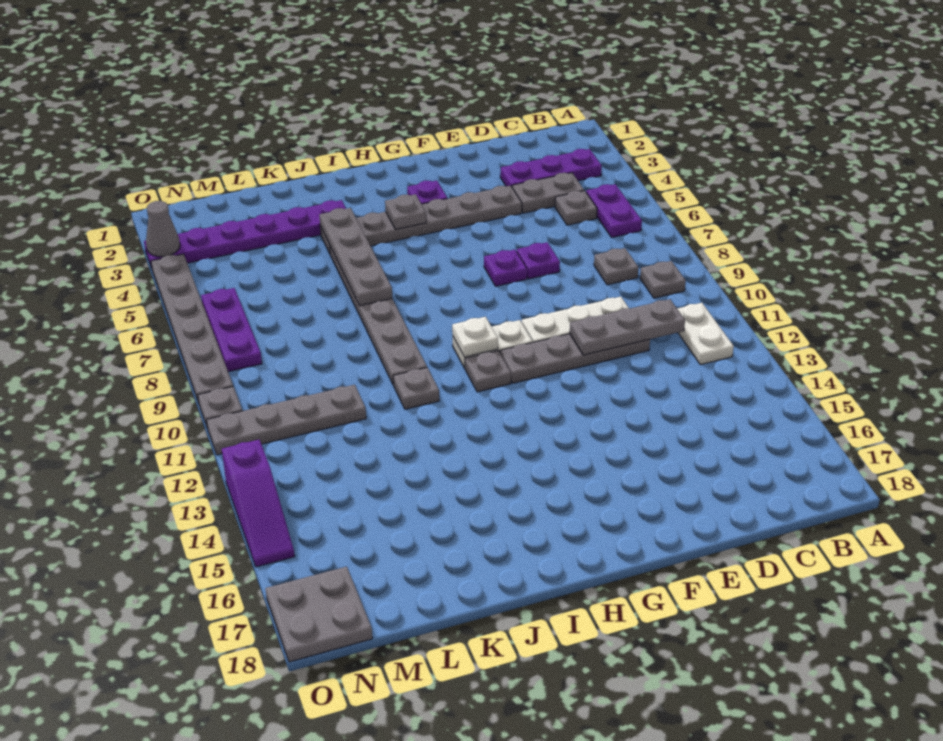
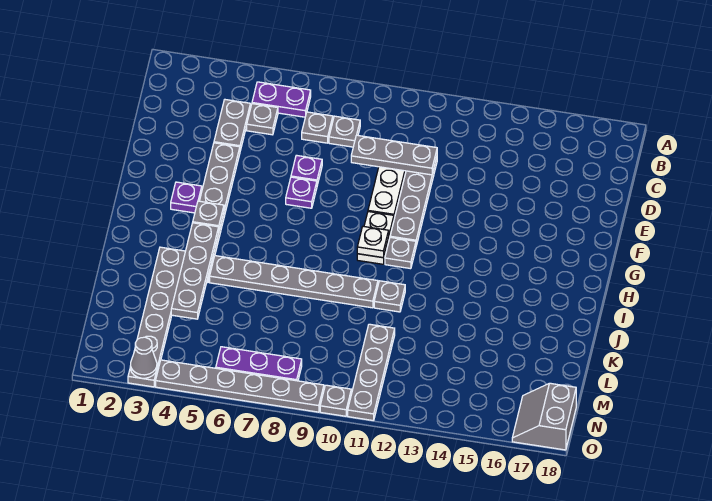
purple plate B3:D3 level 1 -> none
grey plate B9 level 1 -> grey plate C7 level 1
white plate B11:B12 level 1 -> none
grey plate C11:E11 level 2 -> grey plate D9:D11 level 2
purple plate J3:O3 level 1 -> grey plate J3:O3 level 1
grey plate J4:J7 level 2 -> grey plate I4:L4 level 2
grey plate N17:O18 level 1 -> grey slope N17:O18 level 1 top 18
purple slope O13:O15 level 1 top 13 -> none

